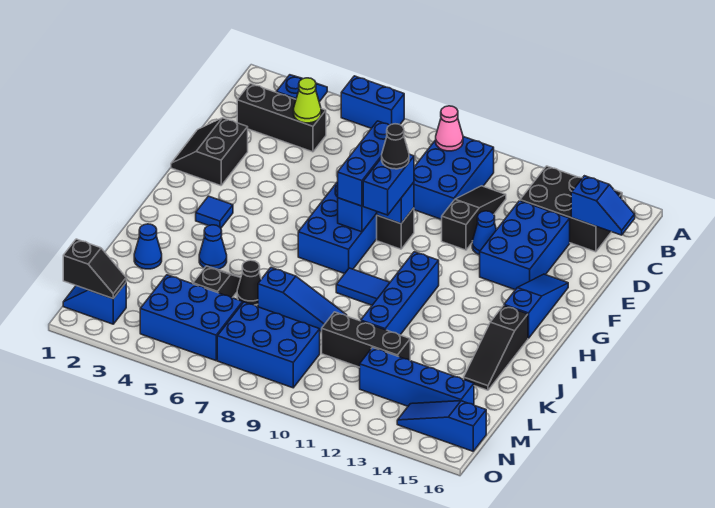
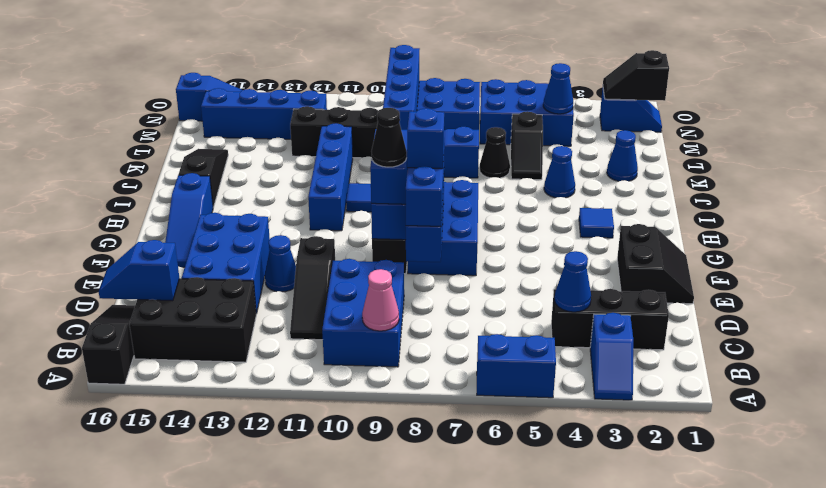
none -> black slope A16:C16 level 1 top A
lime cone C4 level 2 -> blue cone C4 level 2
none -> blue brick F8 level 4
none -> blue brick K9:N9 level 2
none -> blue cone M4 level 2

